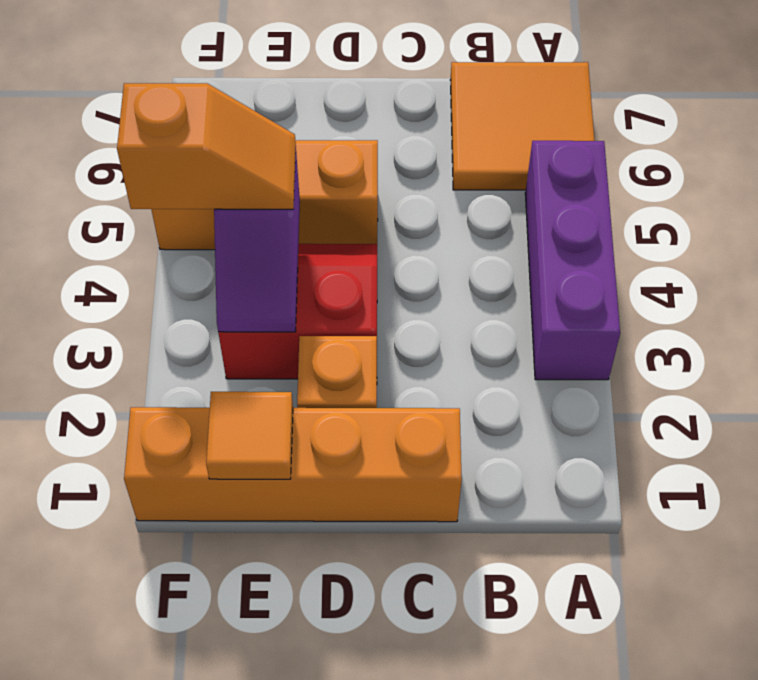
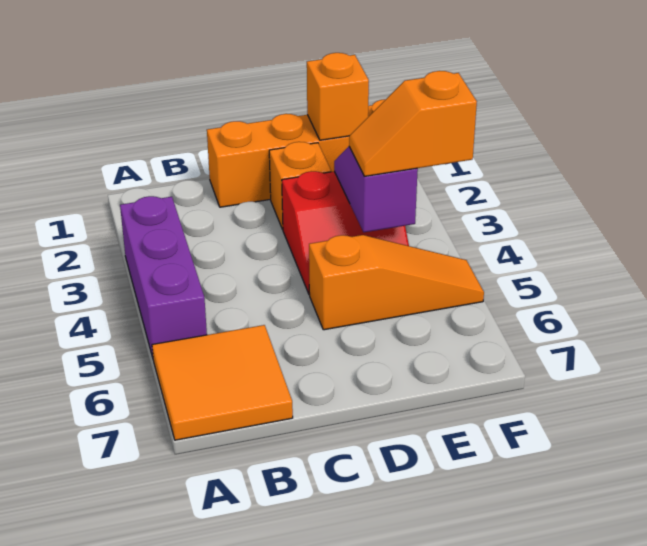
orange brick D5:F5 level 1 -> orange slope D5:F5 level 1 top D
orange tile E1 level 2 -> orange brick E1 level 2

